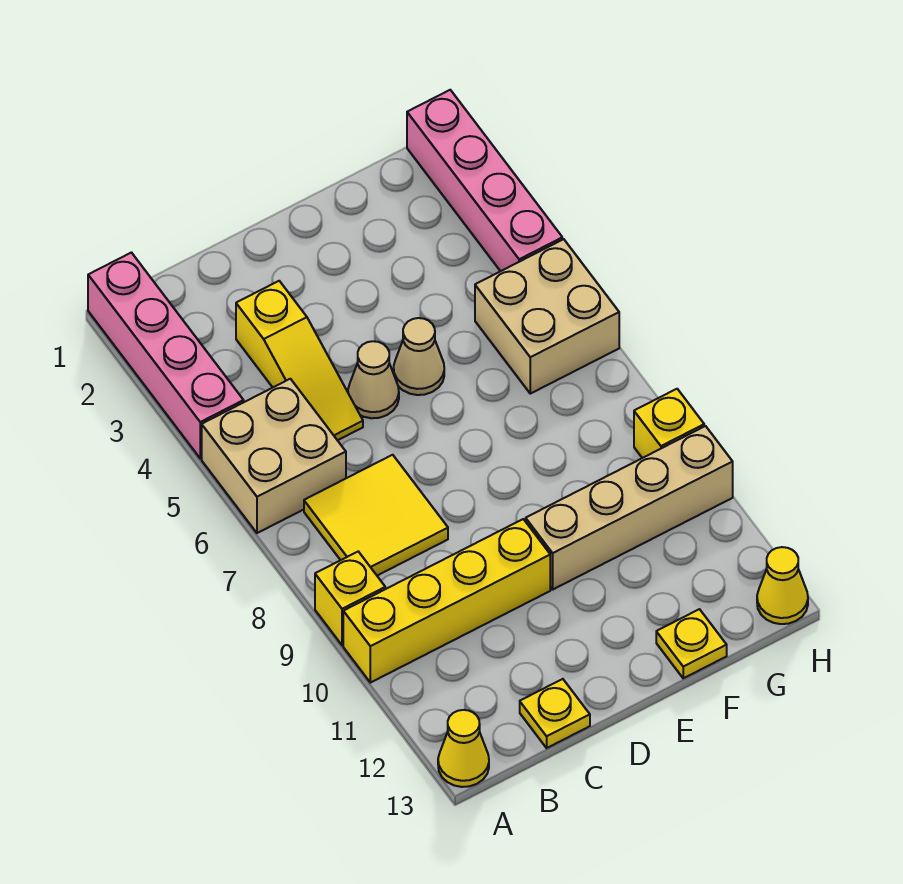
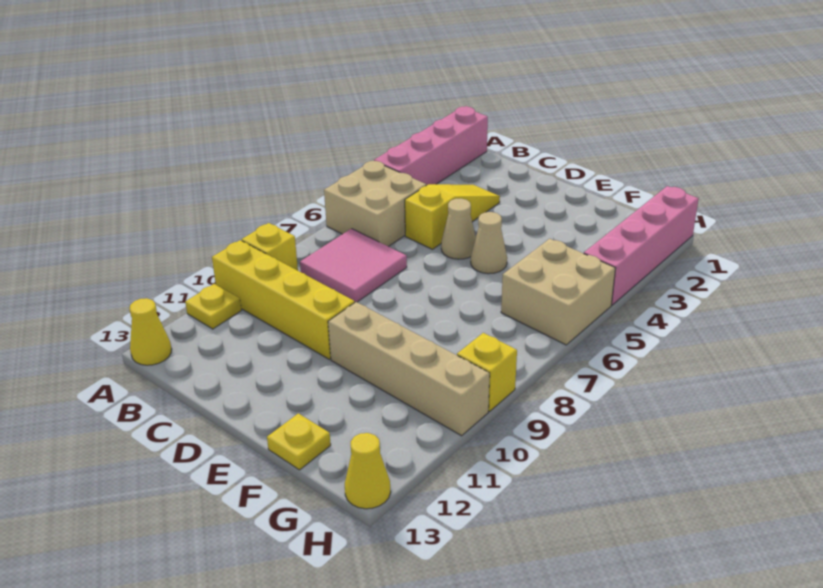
yellow tile B7:C8 level 1 -> pink tile B7:C8 level 1
yellow slope C3:C5 level 1 top 3 -> yellow slope C3:C5 level 1 top 5
yellow plate C13 level 1 -> yellow plate A11 level 1

